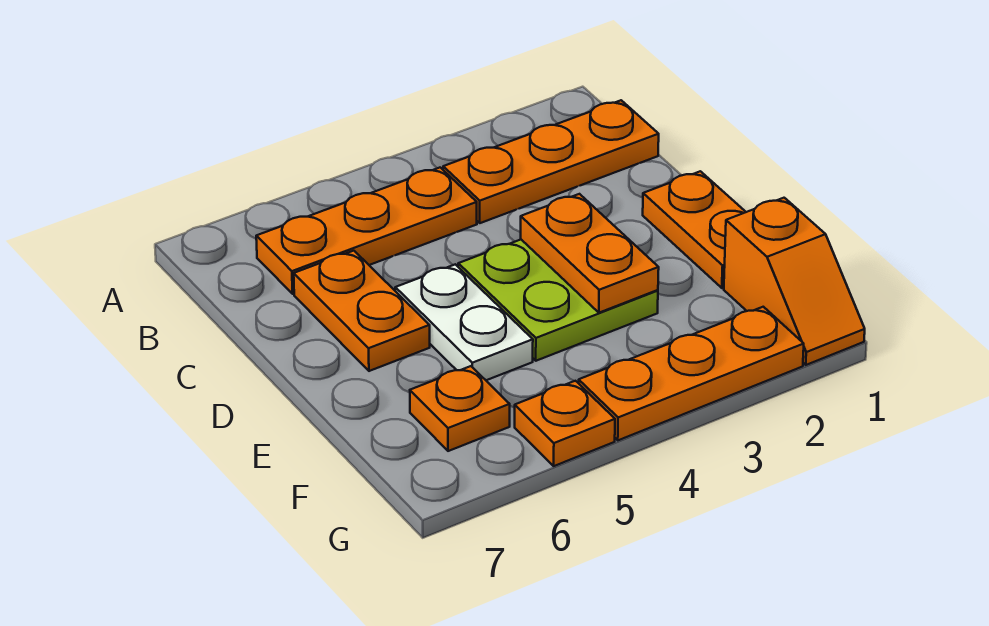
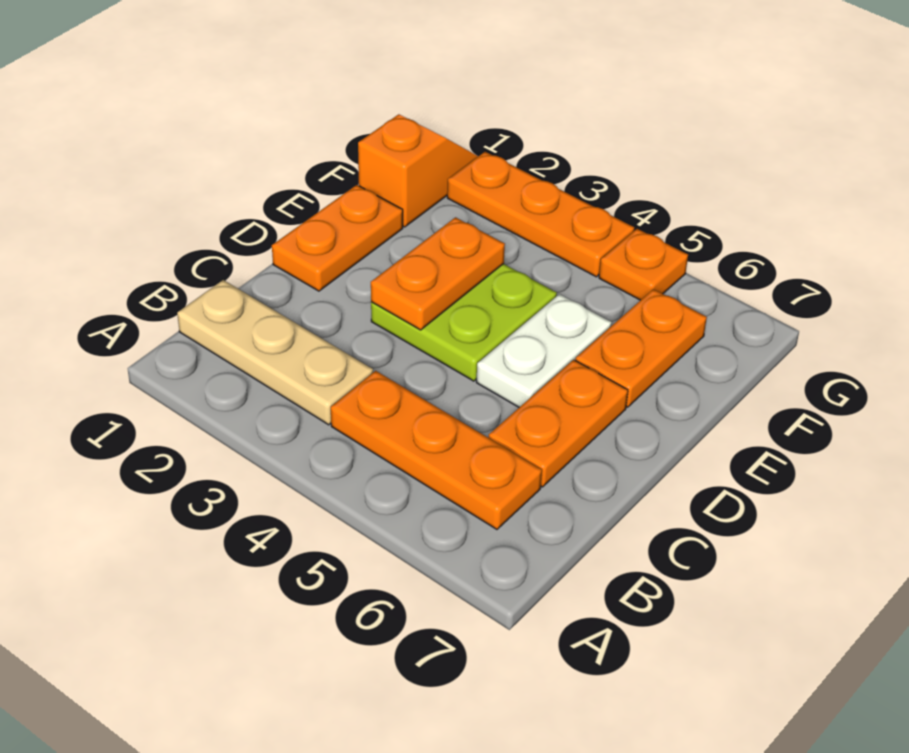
orange plate B1:B3 level 1 -> tan plate B1:B3 level 1
orange plate F6 level 1 -> orange plate E6:F6 level 1

